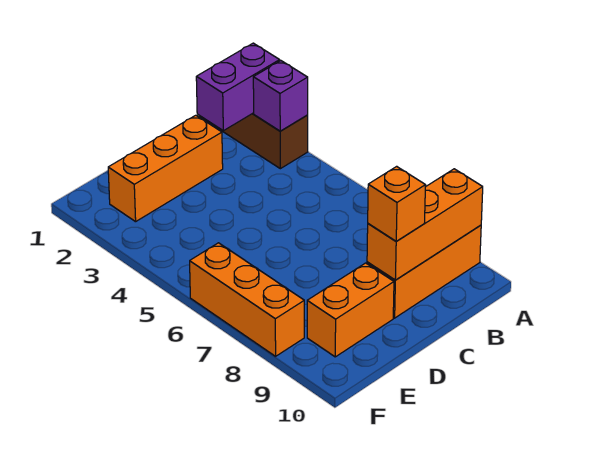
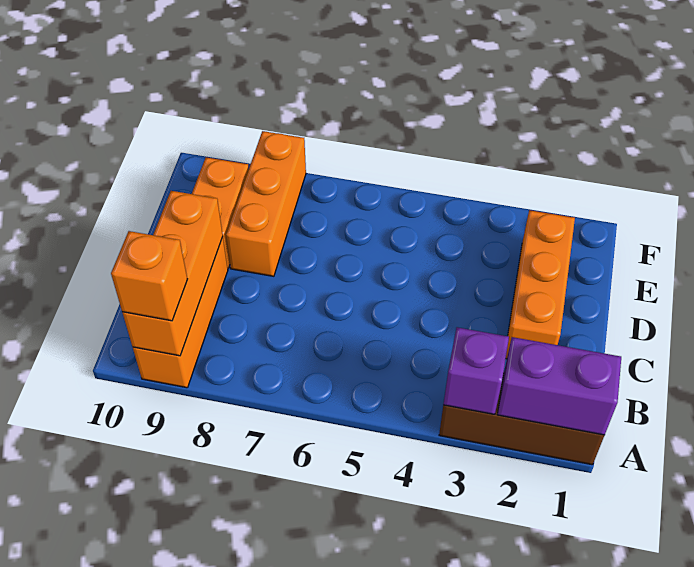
purple brick A2:B2 level 2 -> purple brick A1:A2 level 2
orange brick C9 level 3 -> orange brick A9 level 3
orange brick F6:F8 level 1 -> orange brick D8:F8 level 1

